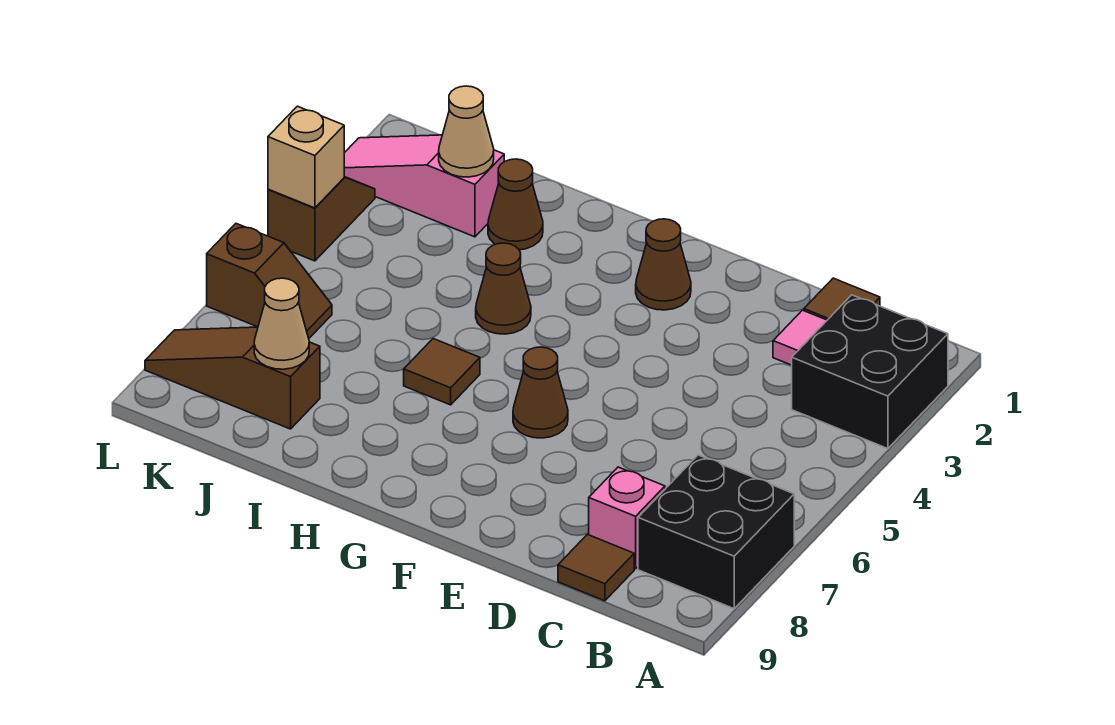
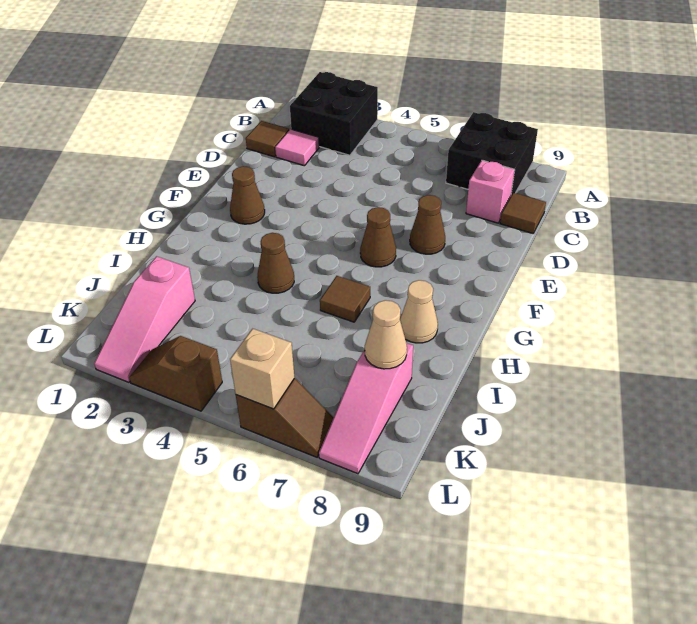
brown cone I2 level 1 -> brown cone E7 level 1
tan cone J2 level 2 -> tan cone H8 level 1
brown slope J8:L8 level 1 top J -> pink slope J8:L8 level 1 top J
brown slope K6:L6 level 1 top L -> brown slope L6:L7 level 1 top 6
tan brick L4 level 2 -> tan brick L6 level 2

